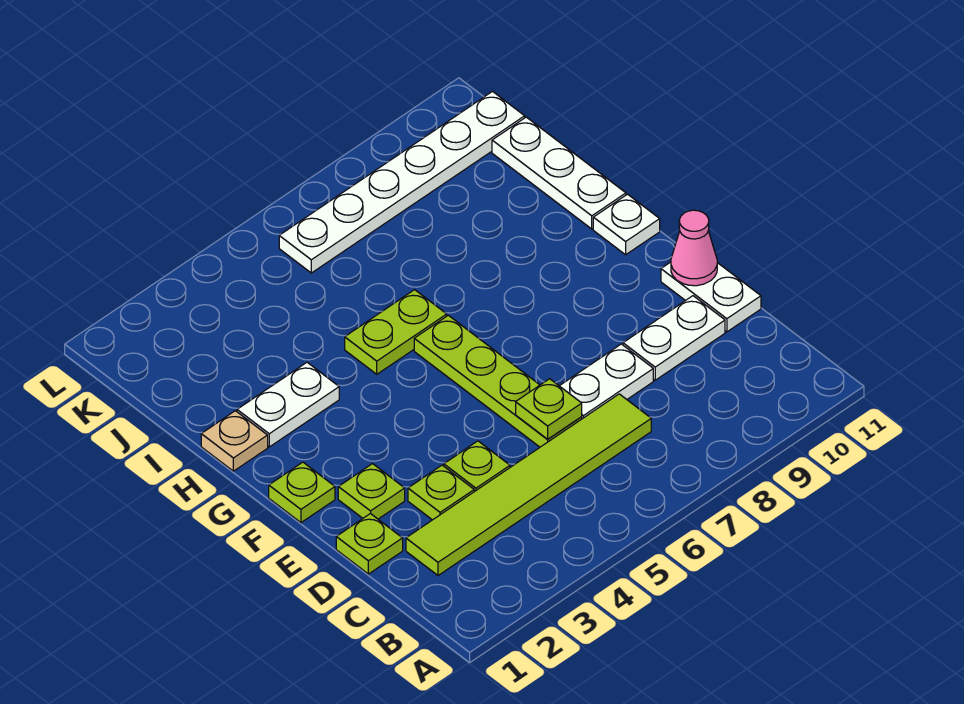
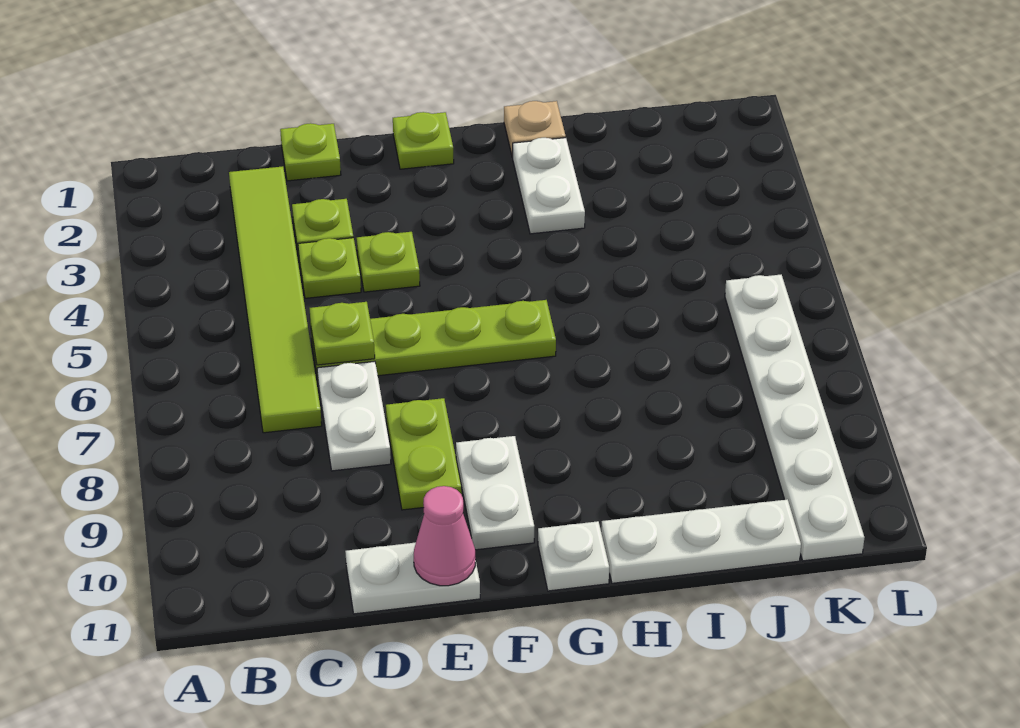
white plate D9:D10 level 1 -> white plate F9:F10 level 1
lime plate E2 level 1 -> lime plate E4 level 1
lime plate H5:H6 level 1 -> lime plate E8:E9 level 1

